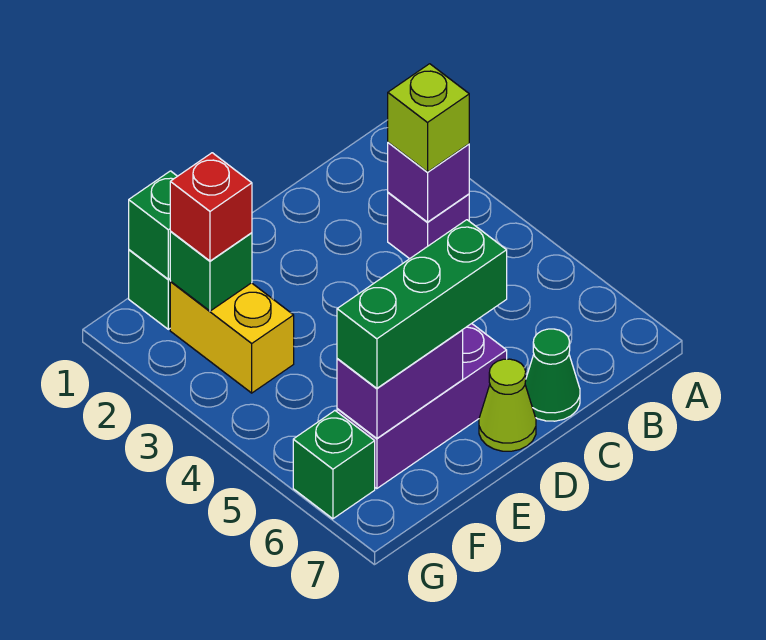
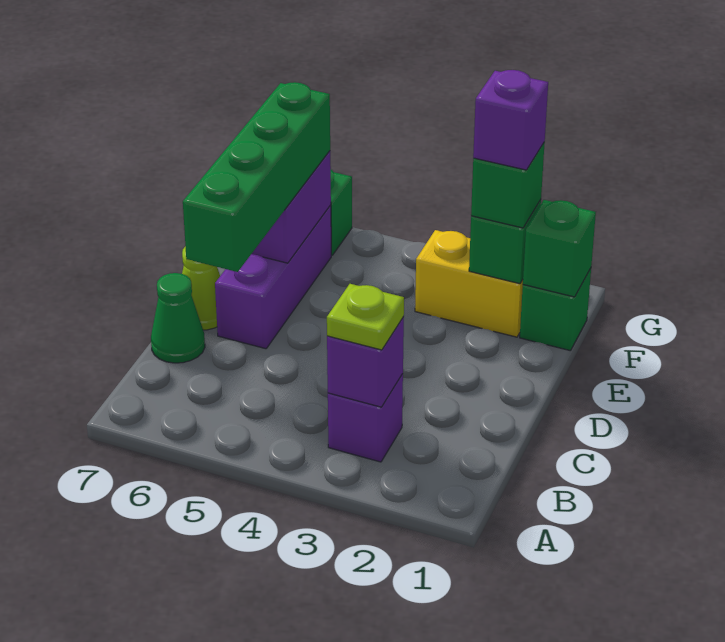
lime brick B3 level 3 -> lime plate B3 level 3
green brick D6:F6 level 3 -> green brick C6:F6 level 3
red brick F2 level 3 -> green brick F2 level 3
none -> purple brick F2 level 4

